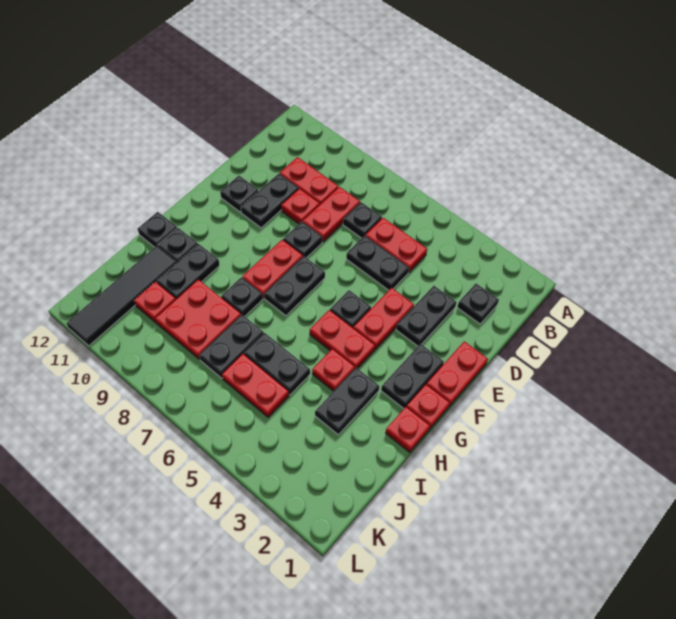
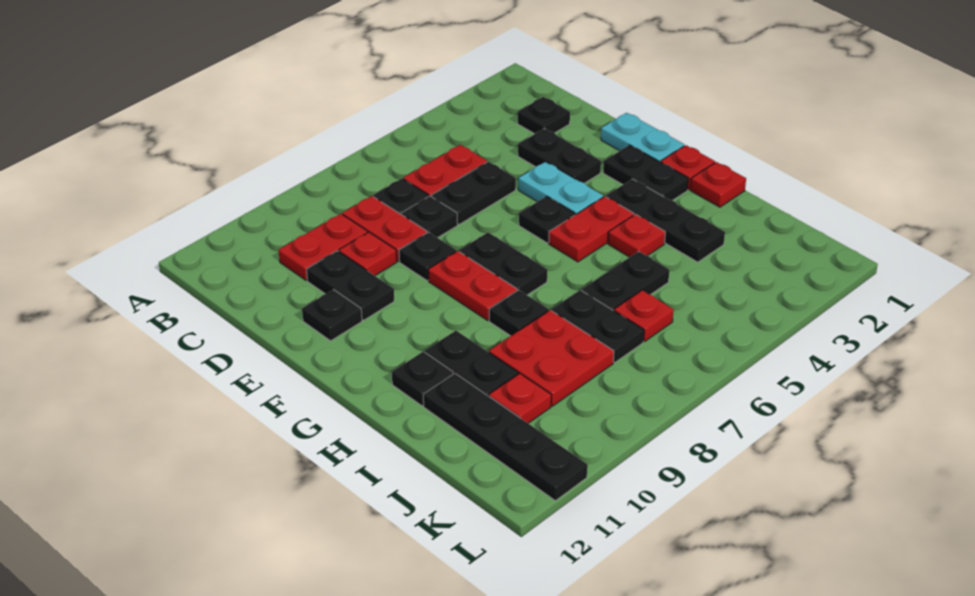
red plate E1:F1 level 1 -> cyan plate E1:F1 level 1
red plate E4:F4 level 1 -> cyan plate E4:F4 level 1
black plate H3:I3 level 1 -> black plate G3:I3 level 1
black plate H12 level 1 -> black plate D7 level 1
black tile I11:L11 level 1 -> black plate I11:L11 level 1
red plate J5:J6 level 1 -> red plate J6 level 1

